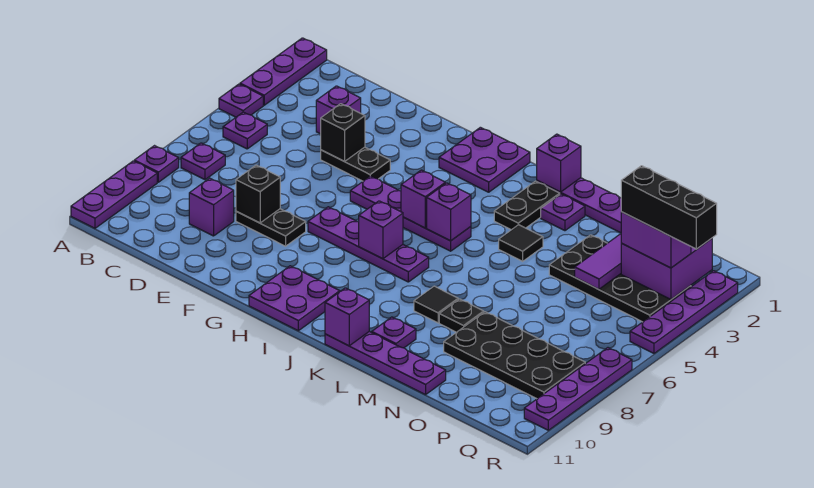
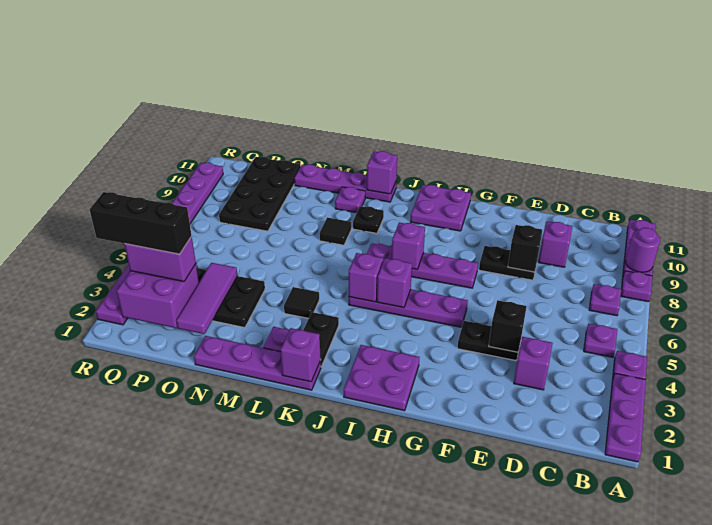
none -> purple round brick A9 level 2
black plate M8 level 1 -> black plate K9 level 1
black plate N8:Q9 level 1 -> black plate O8:P11 level 1

